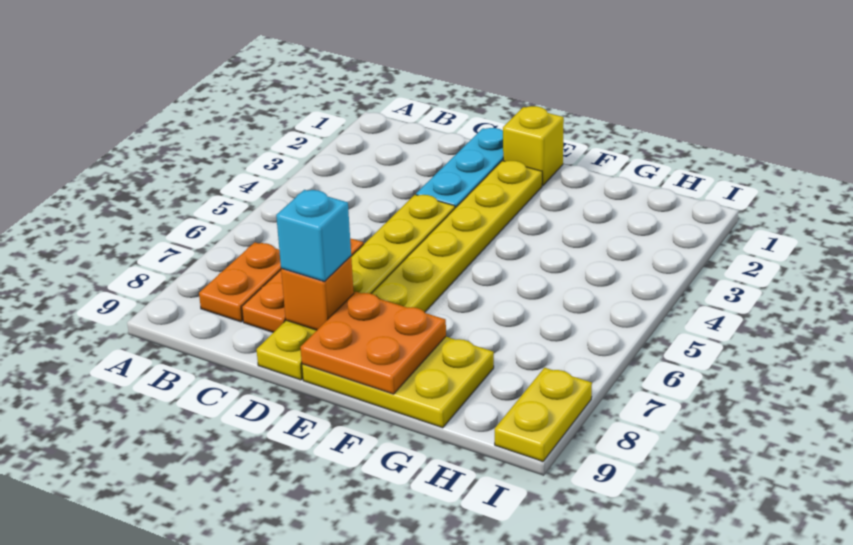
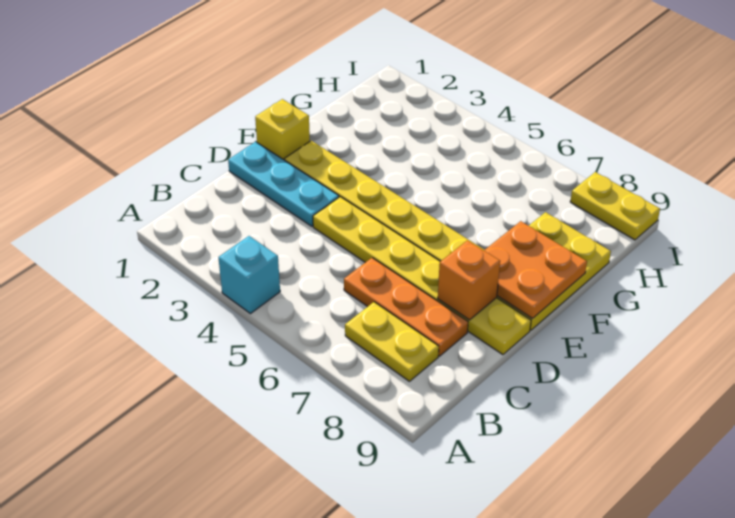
orange plate B7:B8 level 1 -> yellow plate B7:B8 level 1
cyan brick D8 level 3 -> cyan brick A4 level 1

